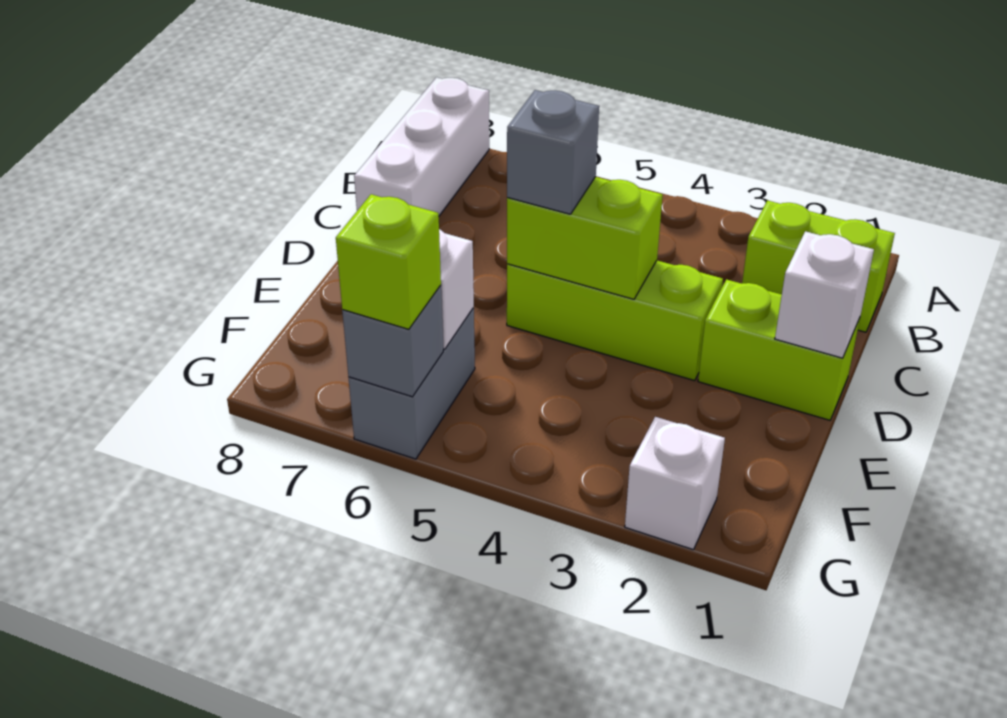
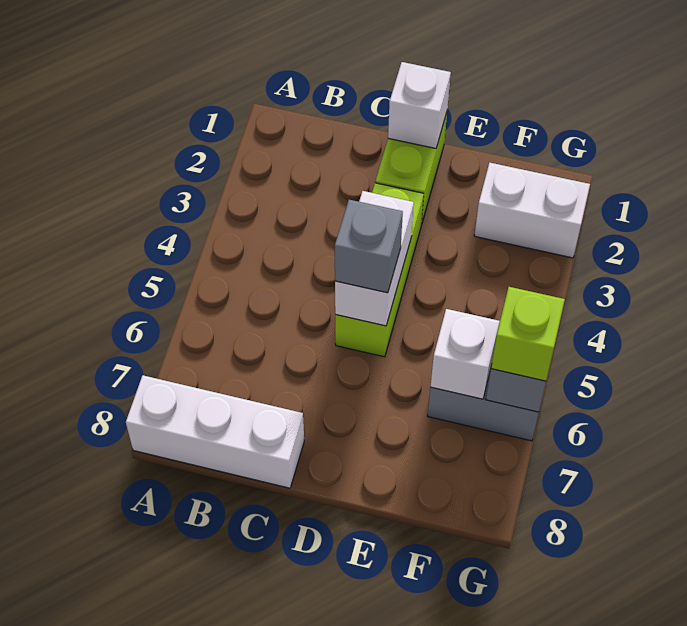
lime brick B1:B2 level 1 -> none
lime brick D4:D5 level 2 -> white brick D4:D5 level 2
white brick G2 level 1 -> white brick F2:G2 level 1

